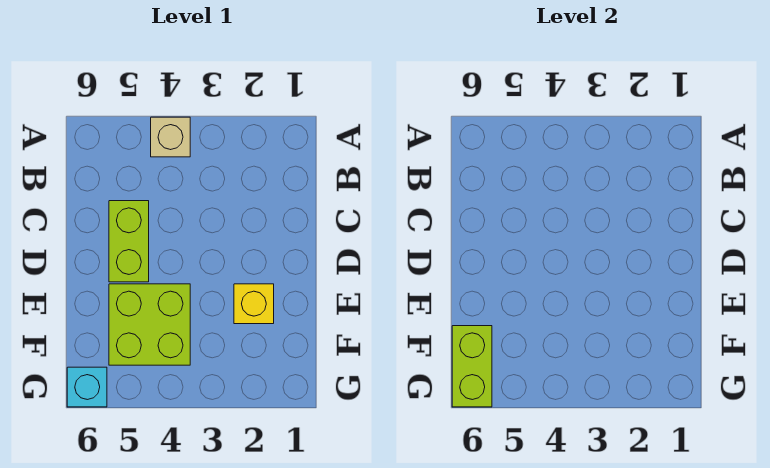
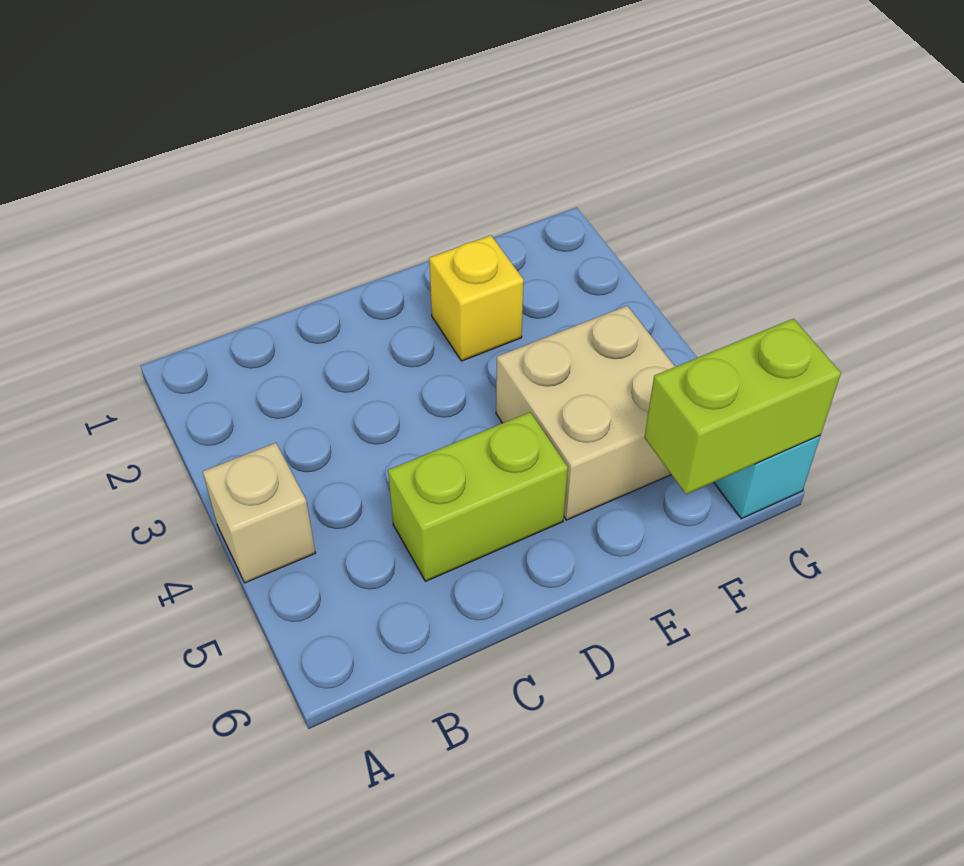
lime brick E4:F5 level 1 -> tan brick E4:F5 level 1

